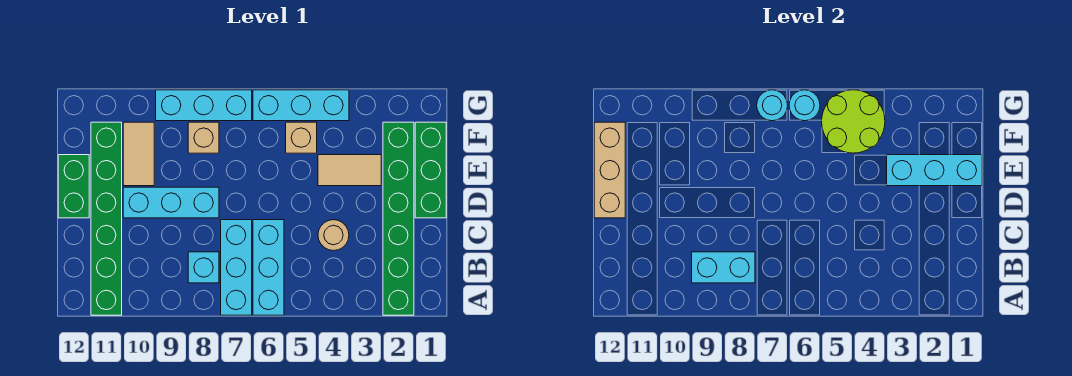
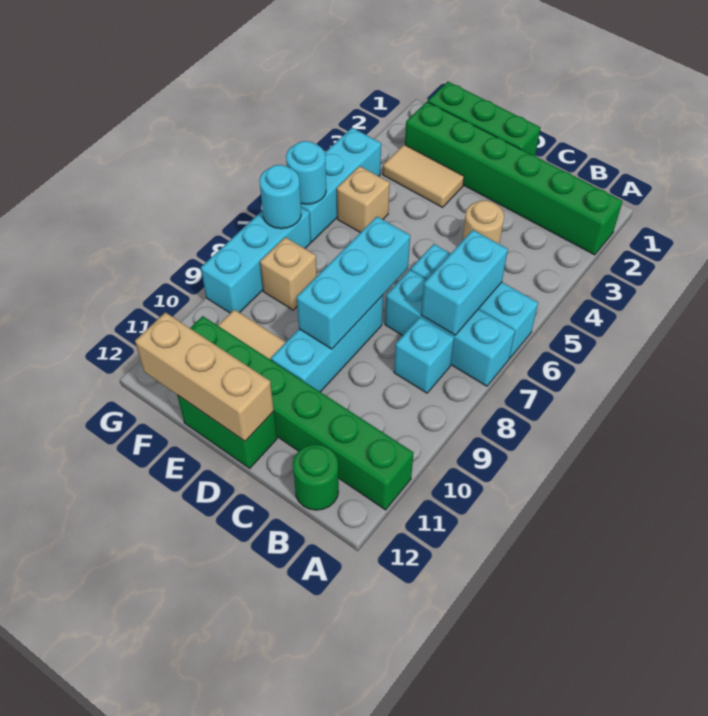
cyan brick B8:B9 level 2 -> cyan brick B6:B7 level 2
none -> green round brick B12 level 1
cyan brick E1:E3 level 2 -> cyan brick D7:D9 level 2
tan tile E3:E4 level 1 -> tan tile E3:F3 level 1
lime round brick F4:G5 level 2 -> none

